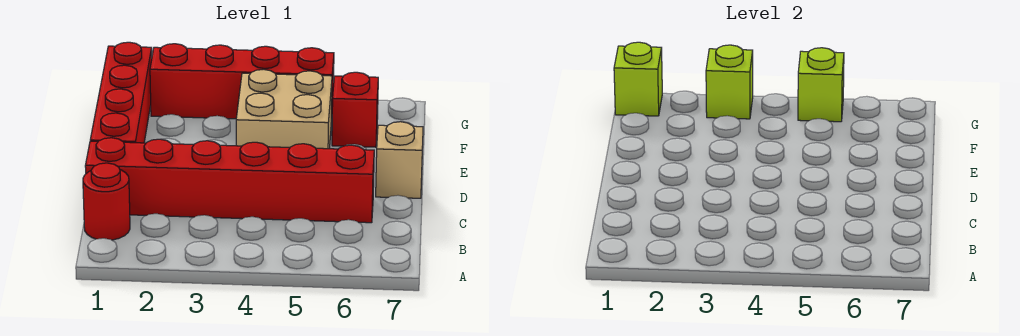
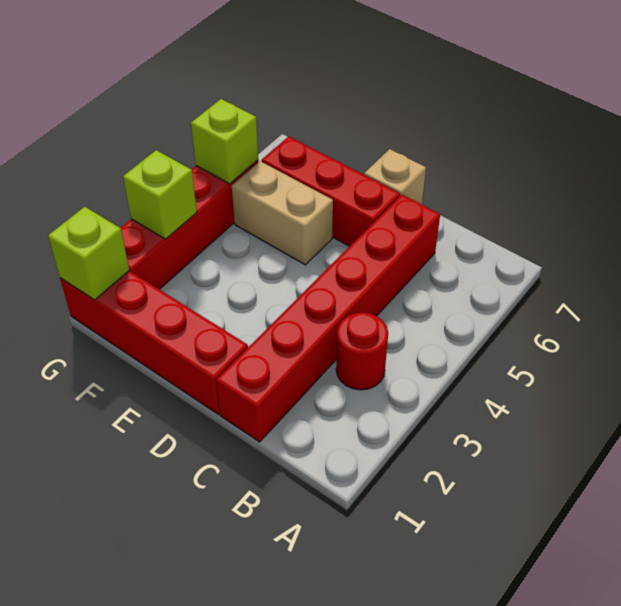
red round brick B1 level 1 -> red round brick B3 level 1
tan brick E4:F5 level 1 -> tan brick E5:F5 level 1
red brick F6 level 1 -> red brick D6:F6 level 1

